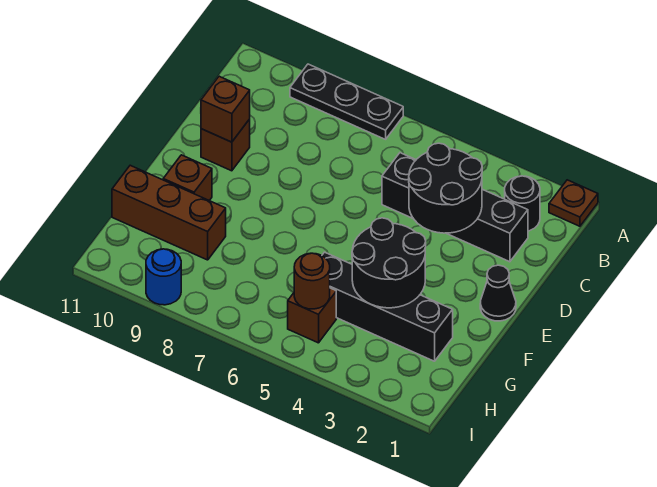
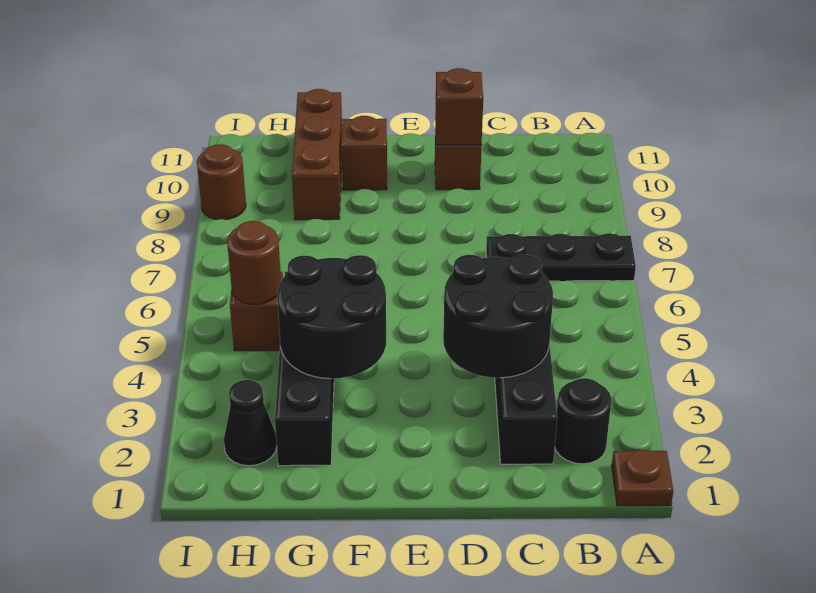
black plate A7:A9 level 1 -> black plate A7:C7 level 1
black cone E1 level 1 -> black cone H2 level 1
blue round brick I9 level 1 -> brown round brick I9 level 1

